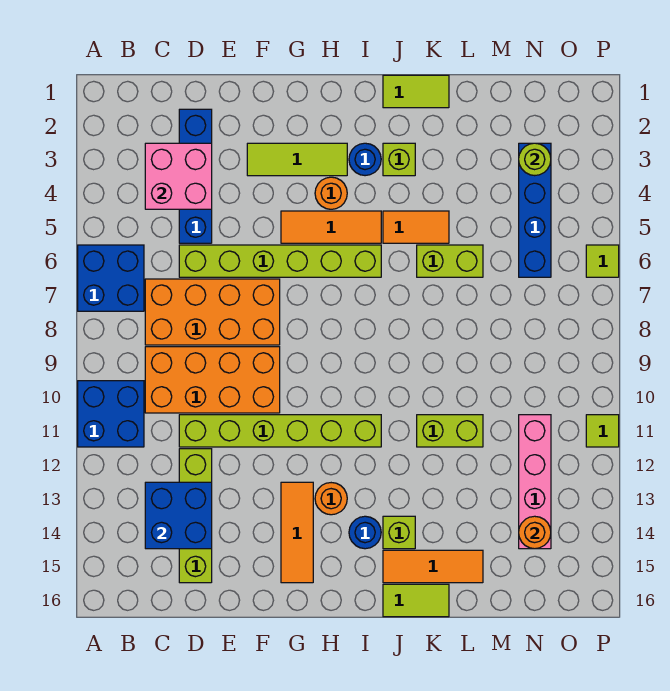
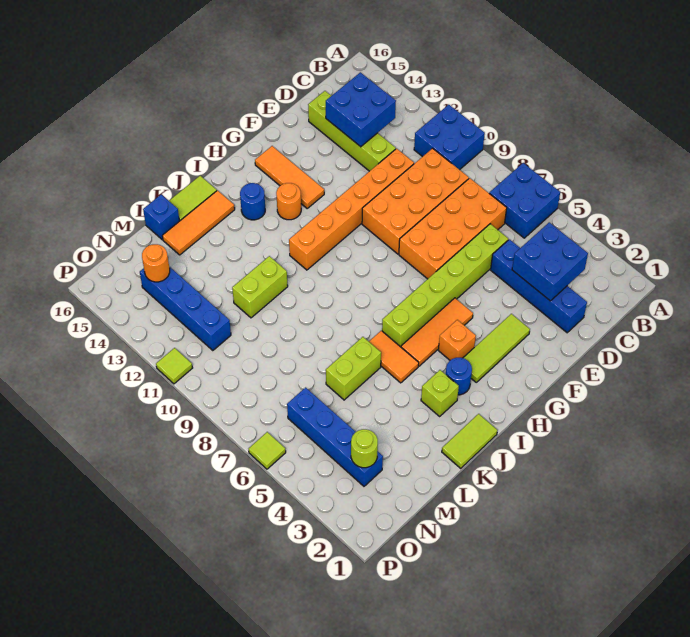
pink brick C3:D4 level 2 -> blue brick C3:D4 level 2
lime brick D11:I11 level 1 -> orange brick D11:I11 level 1
orange round brick H4 level 1 -> orange brick H4 level 1
orange tile J5:K5 level 1 -> orange tile J5:J6 level 1
lime brick J14 level 1 -> none
none -> blue brick L16 level 1
pink brick N11:N14 level 1 -> blue brick N11:N14 level 1

